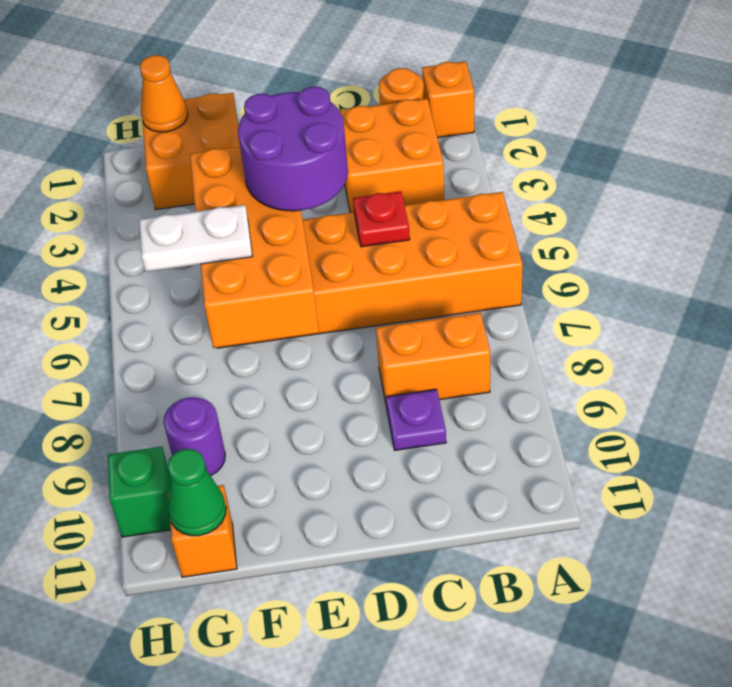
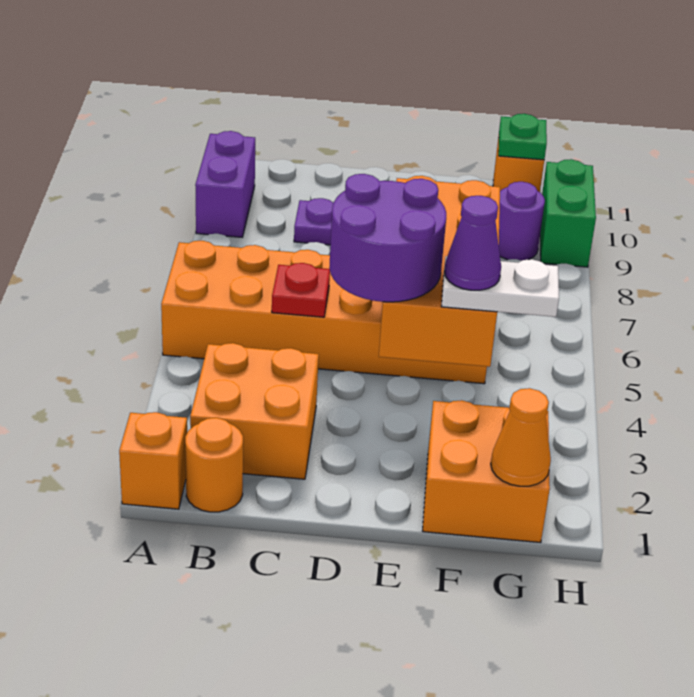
none -> purple brick A9:A10 level 1
orange brick B8:C8 level 1 -> none
none -> purple cone F4 level 4
white plate F6:G6 level 3 -> white plate F4:G4 level 3
green cone G11 level 2 -> green plate G11 level 2
green brick H10 level 1 -> green brick H9:H10 level 1

